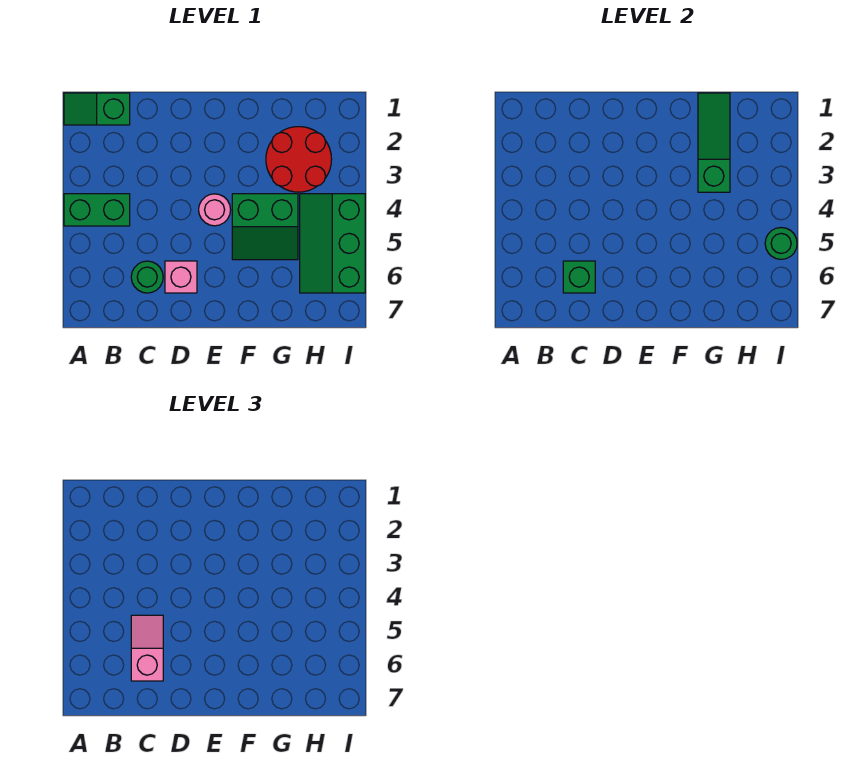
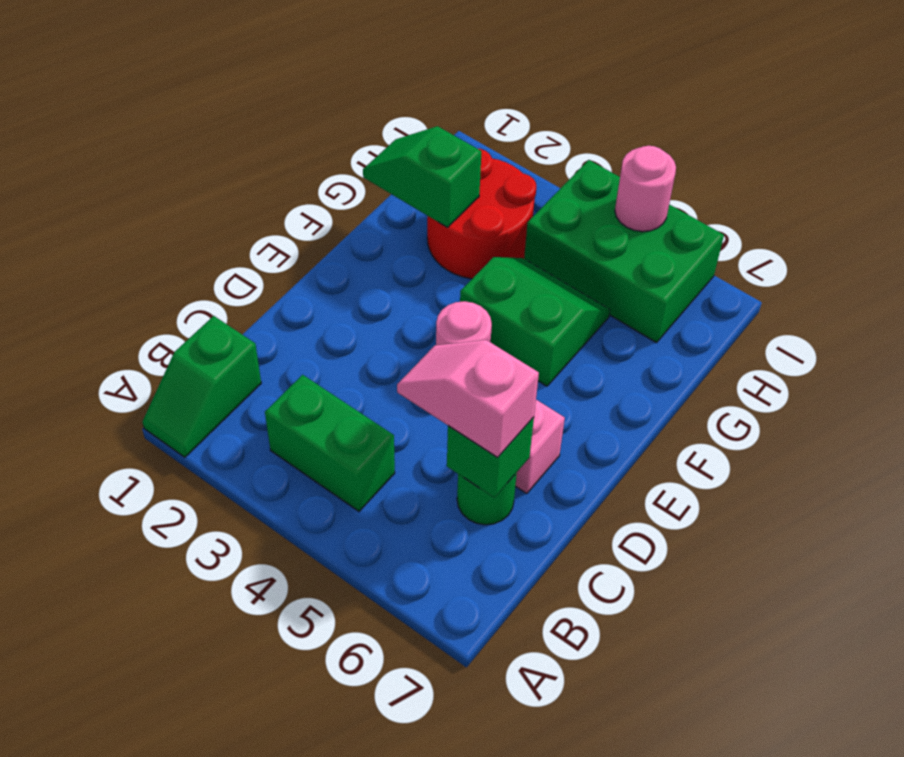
green brick A4:B4 level 1 -> green brick B3:B4 level 1
green slope F4:G5 level 1 top 4 -> green slope F4:G5 level 1 top F
green slope G1:G3 level 2 top 3 -> green slope G1:G2 level 2 top 2
green slope H4:I6 level 1 top I -> green brick H4:I6 level 1
green round brick I5 level 2 -> pink round brick I5 level 2

